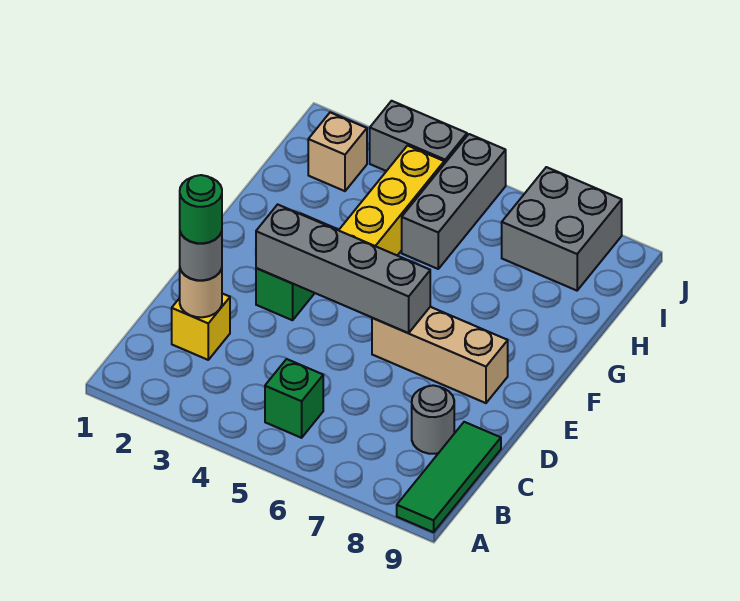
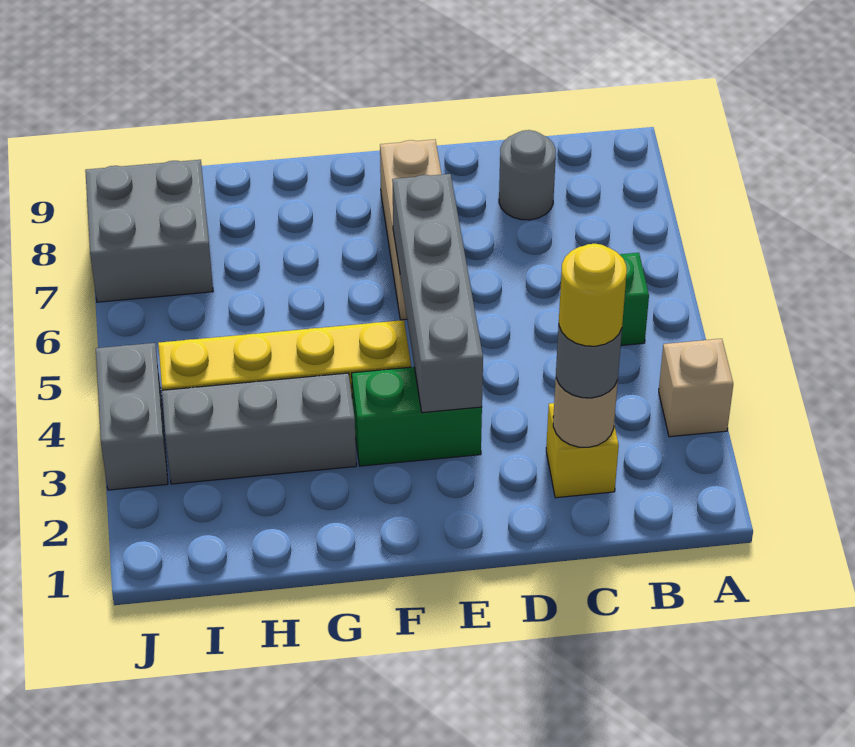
green tile A9:C9 level 1 -> none
green round brick C2 level 4 -> yellow round brick C2 level 4
grey brick H5:J5 level 1 -> grey brick G3:I3 level 1
tan brick I2 level 1 -> tan brick A3 level 1

